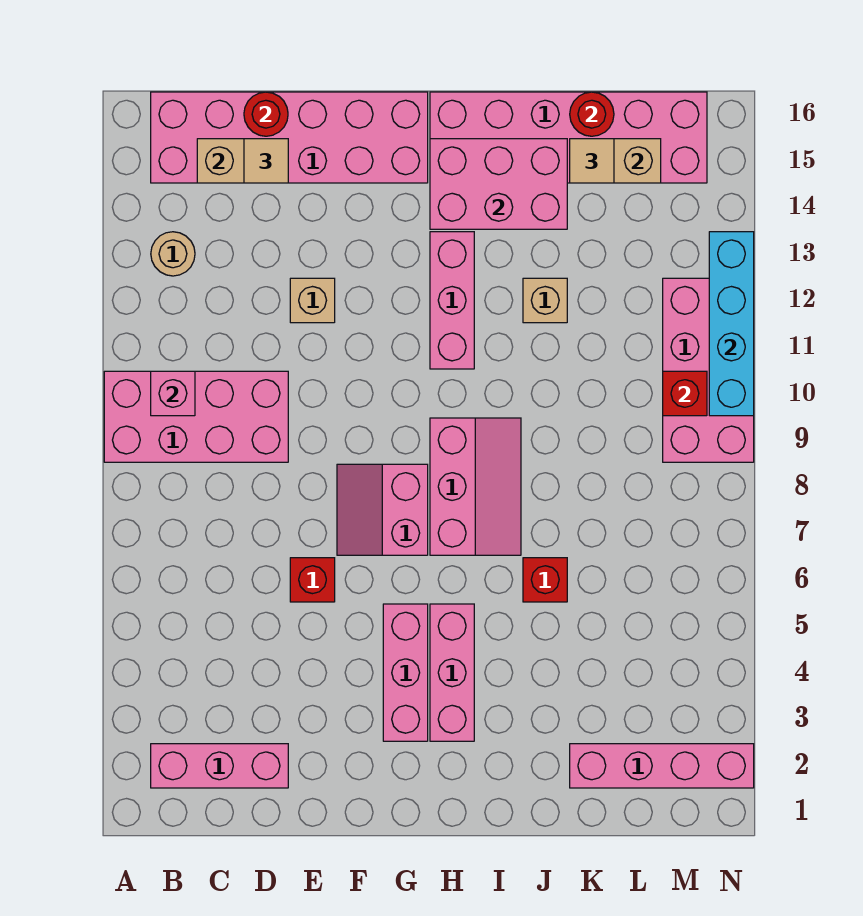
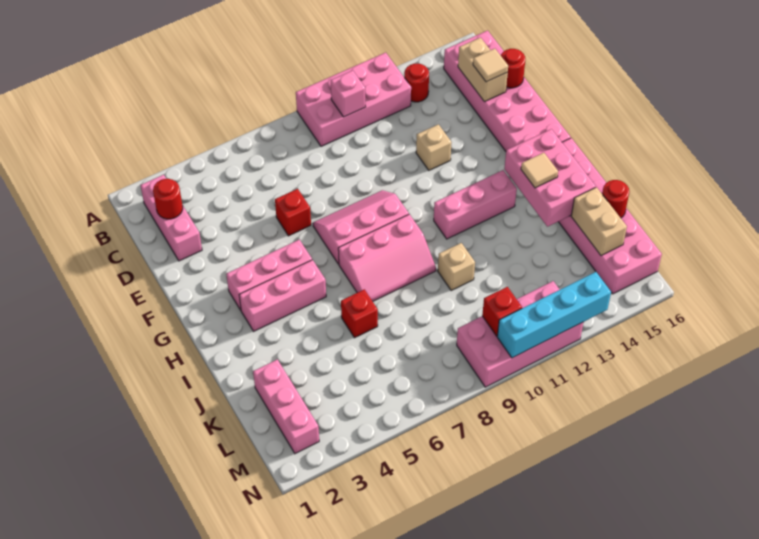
pink brick A9:D10 level 1 -> pink brick A9:B12 level 1
tan round brick B13 level 1 -> red round brick B13 level 1
none -> red round brick C2 level 2
pink slope F7:G8 level 1 top G -> pink slope F7:G9 level 1 top G
tan brick J12 level 1 -> tan brick J10 level 1
pink brick K2:N2 level 1 -> pink brick K2:M2 level 1
tan tile K15 level 3 -> tan tile I14 level 3

